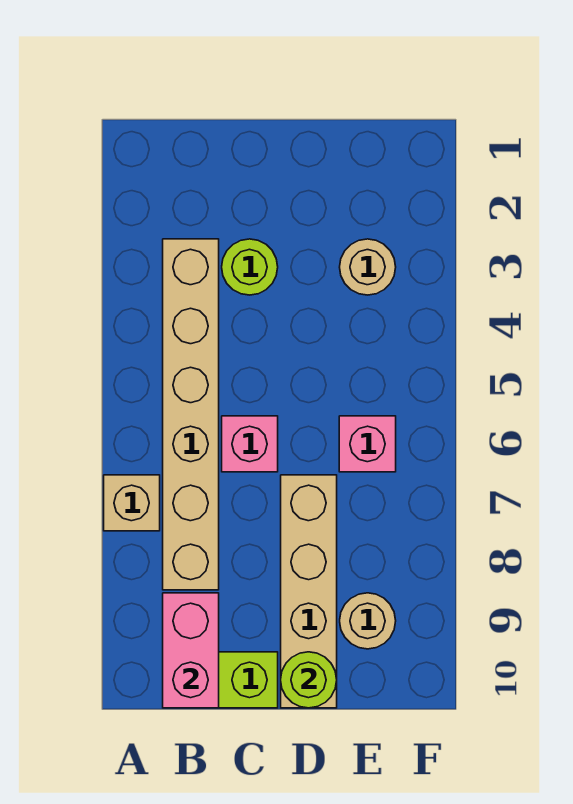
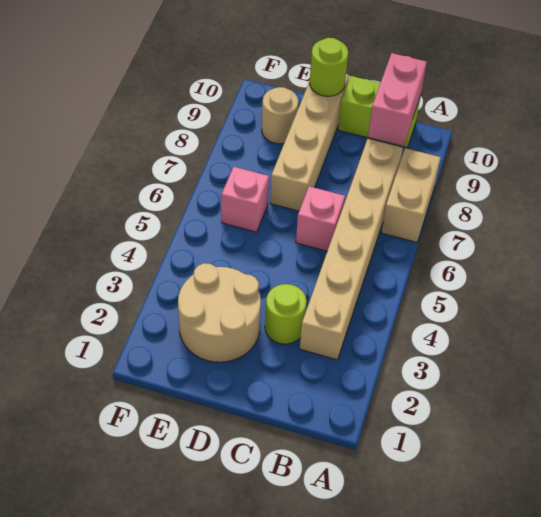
tan brick A7 level 1 -> tan brick A7:A8 level 1
tan round brick E3 level 1 -> tan round brick D2:E3 level 1

